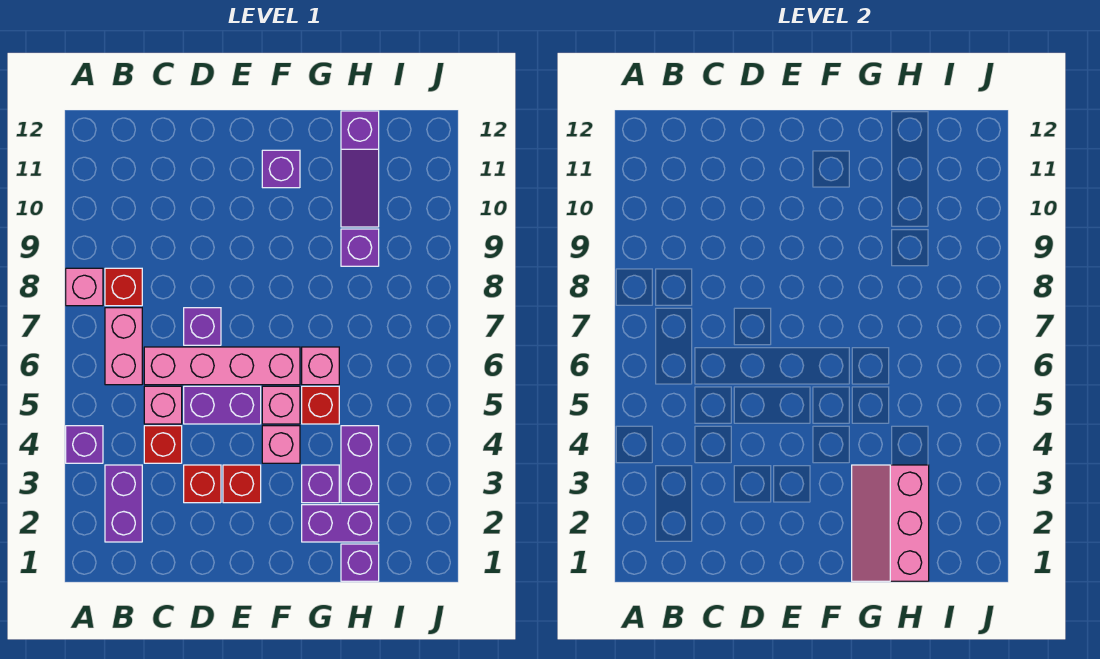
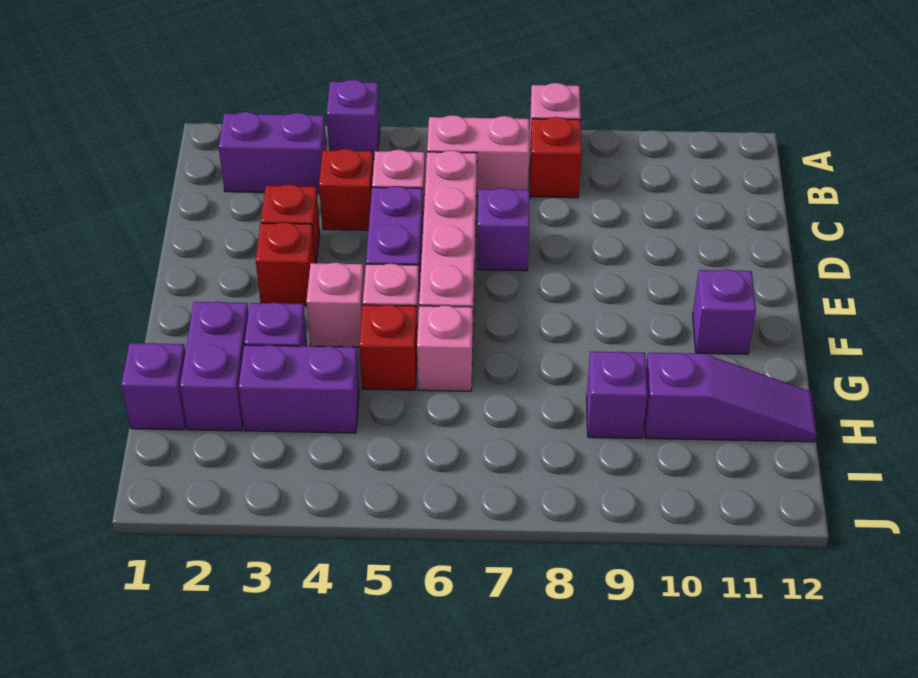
pink slope G1:H3 level 2 top H -> none
purple slope H10:H12 level 1 top 12 -> purple slope H10:H12 level 1 top 10

